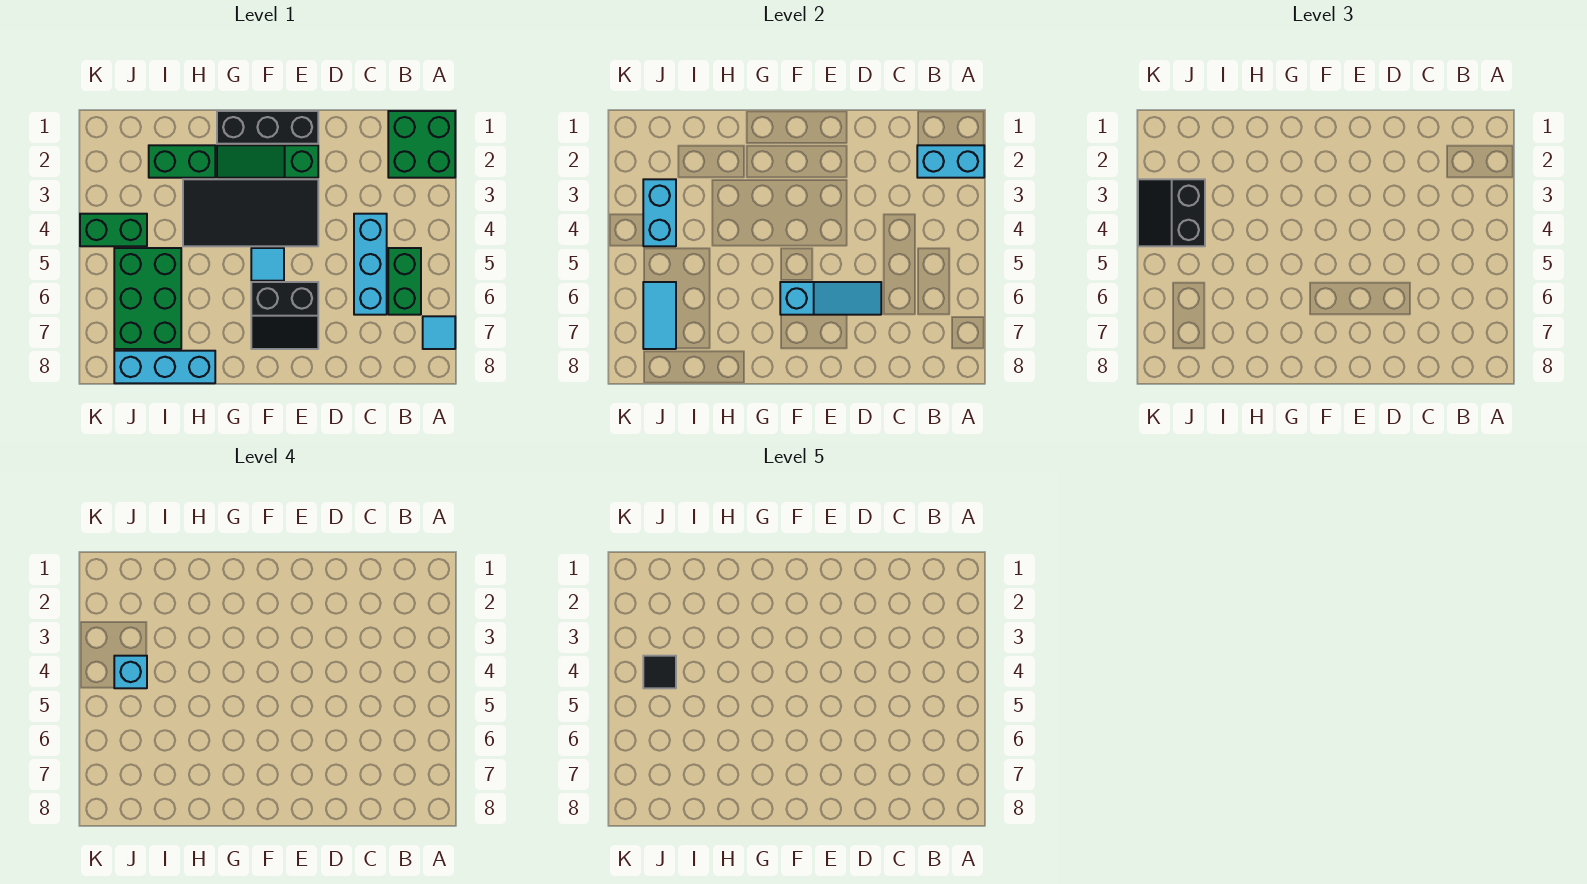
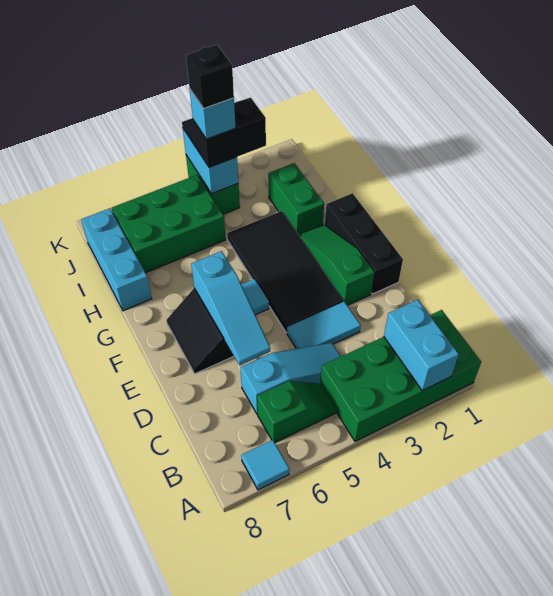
green brick A1:B2 level 1 -> green brick A1:B4 level 1
green brick B5:B6 level 1 -> green slope B5:B6 level 1 top 6
cyan brick C4:C6 level 1 -> cyan slope C4:C6 level 1 top 6
cyan brick J3:J4 level 2 -> cyan brick J4:K4 level 2
black tile J4 level 5 -> black brick J4 level 5
cyan tile J6:J7 level 2 -> cyan tile D3:D4 level 1

